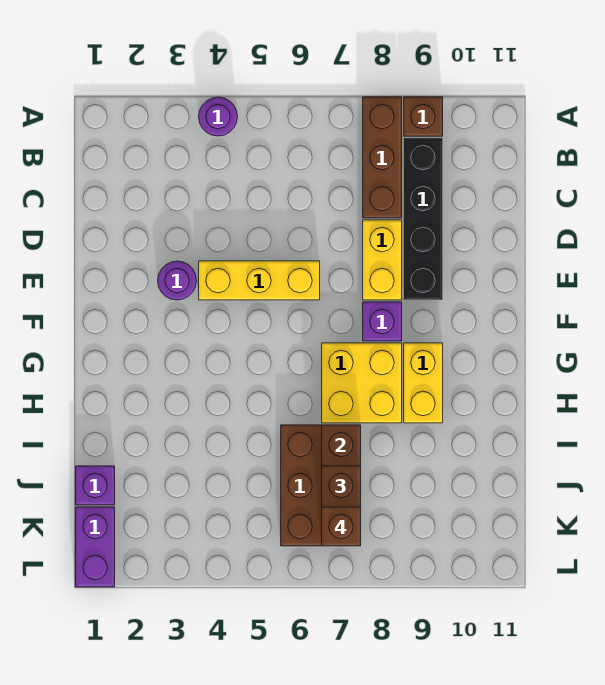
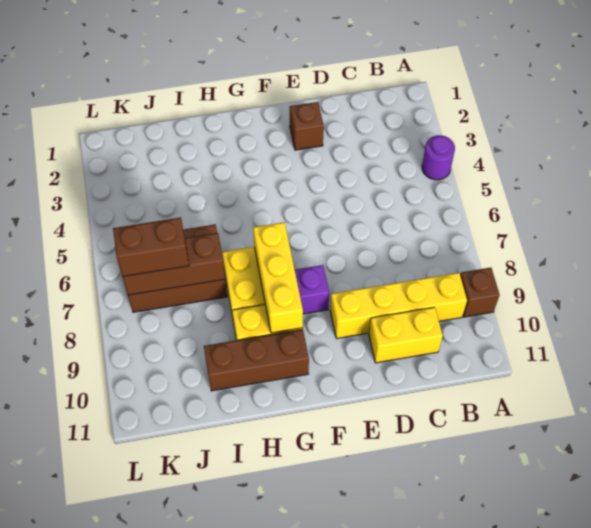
brown brick A8:C8 level 1 -> brown brick G10:I10 level 1
black brick B9:E9 level 1 -> yellow brick B9:E9 level 1
yellow brick D8:E8 level 1 -> yellow brick C10:D10 level 1
purple round brick E3 level 1 -> none
yellow brick E4:E6 level 1 -> yellow brick G7:G9 level 2
purple brick J1 level 1 -> none
purple brick K1:L1 level 1 -> none
brown brick K7 level 4 -> brown brick E2 level 1

